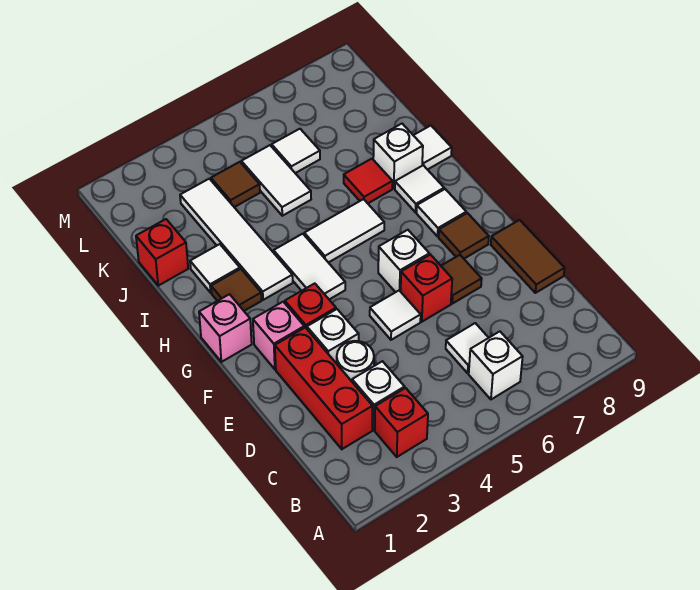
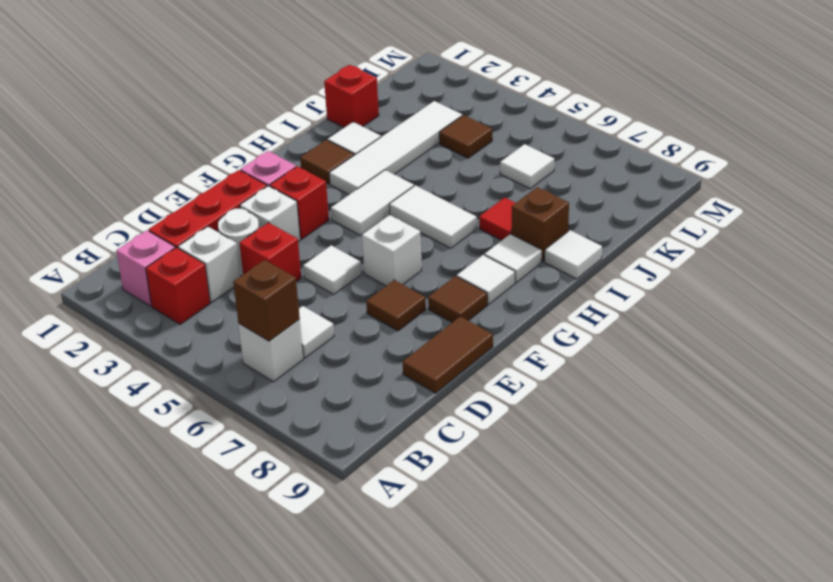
none -> brown brick B6 level 2
red brick E6 level 1 -> red brick D4 level 1
pink brick G1 level 1 -> pink brick B2 level 1
white brick I8 level 1 -> brown brick I8 level 1
white tile J5:K5 level 1 -> none

